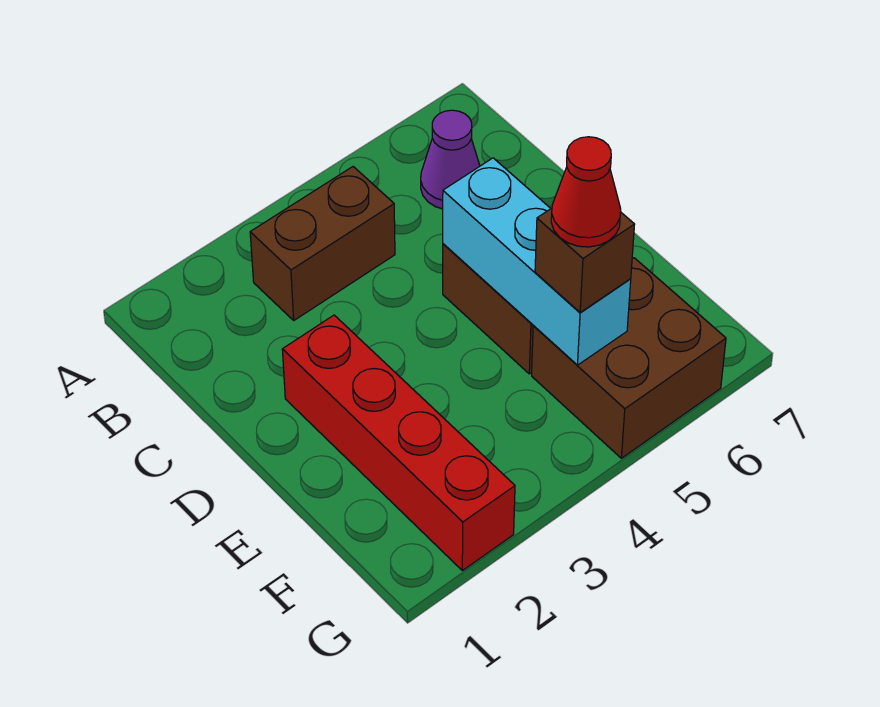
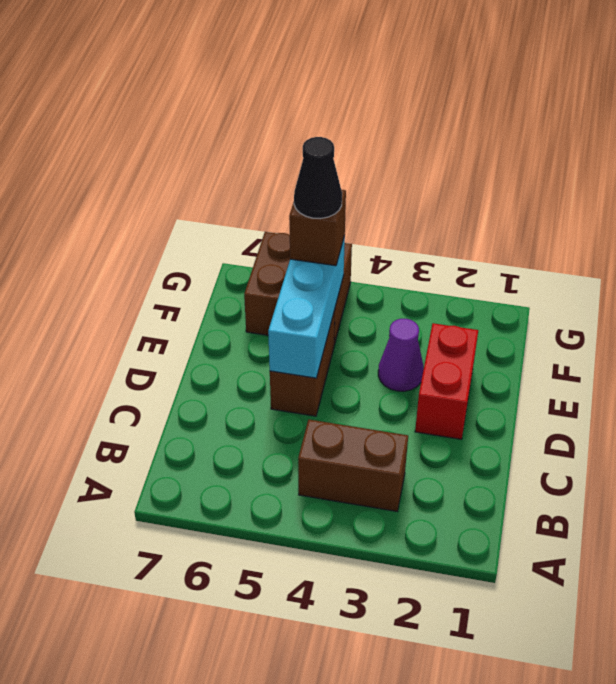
purple cone B6 level 1 -> purple cone E3 level 1
red brick D2:G2 level 1 -> red brick D2:E2 level 1
red cone F5 level 4 -> black cone F5 level 4

